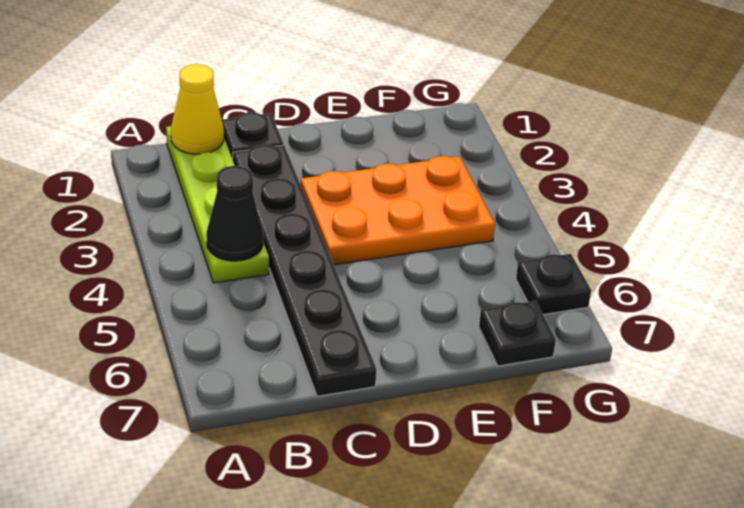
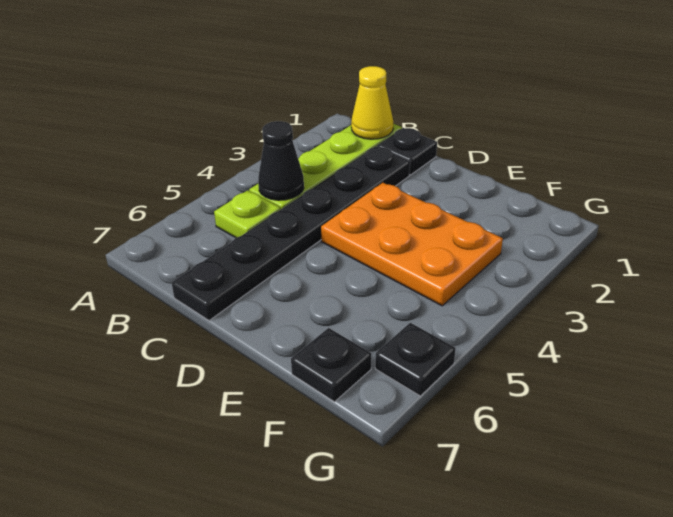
none -> lime plate B5 level 1

